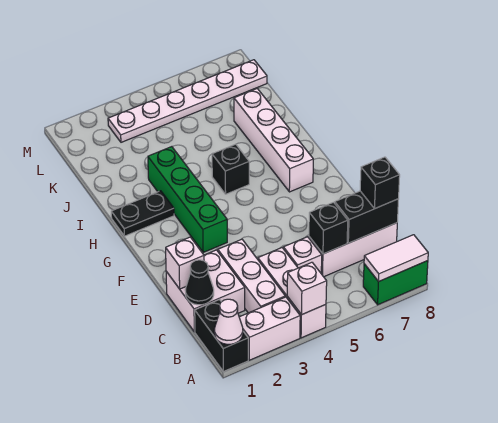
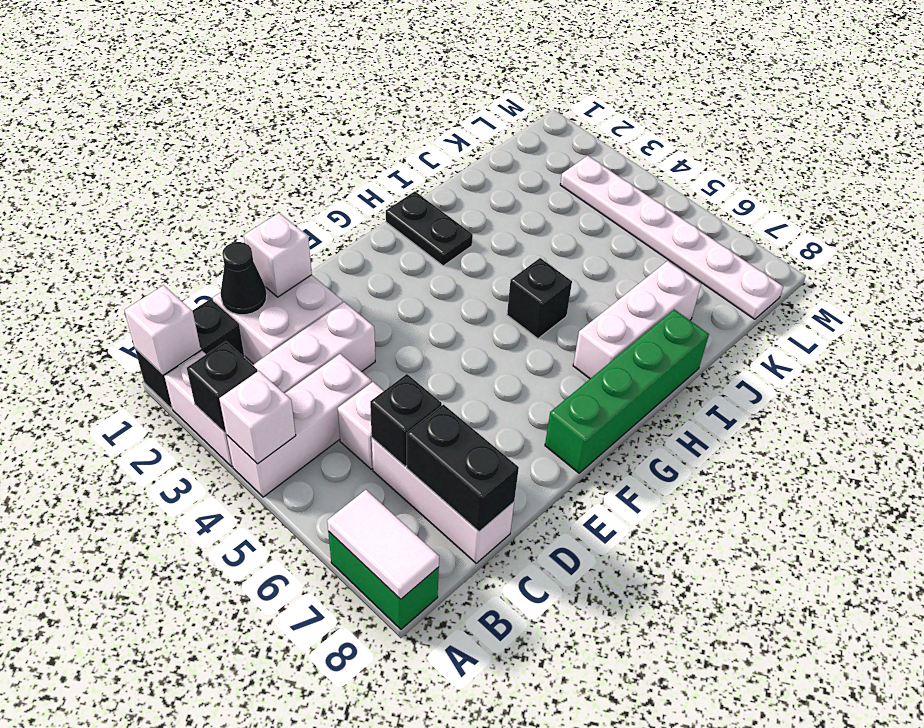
white cone A1 level 2 -> white brick A1 level 2
black brick C8 level 3 -> black brick A3 level 2
green brick F3:I3 level 1 -> green brick F8:I8 level 1
white brick G7:J7 level 1 -> white brick H7:J7 level 1

